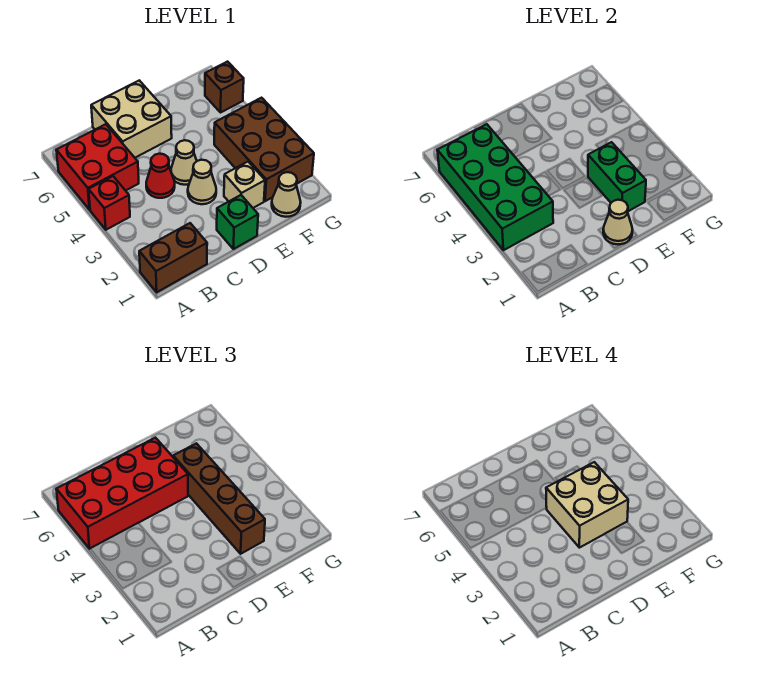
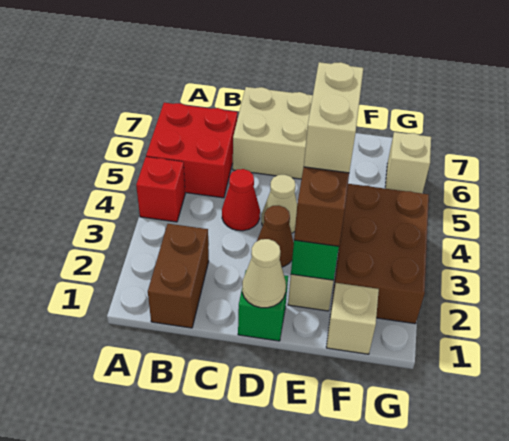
brown brick A1:B1 level 1 -> brown brick B1:B2 level 1
green brick A3:B6 level 2 -> none
red brick A5:D6 level 3 -> none
tan cone D3 level 1 -> brown cone D3 level 1
tan brick D3:E4 level 4 -> tan brick E3:E4 level 4
tan cone F1 level 1 -> tan brick F1 level 1
brown brick G6 level 1 -> tan brick G6 level 1

